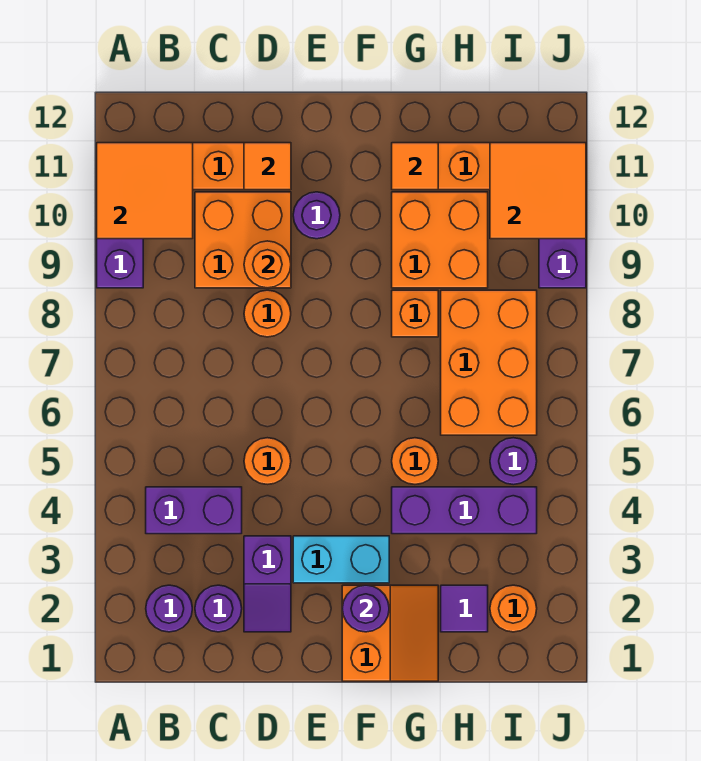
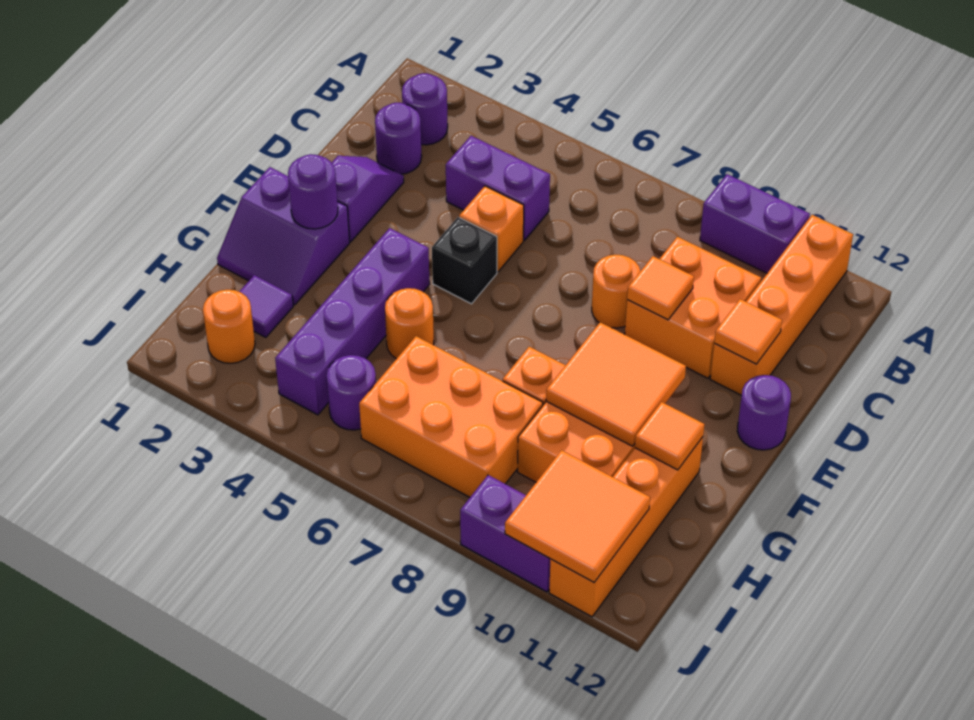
orange tile A10:B11 level 2 -> orange tile F9:G10 level 2
purple brick B4:C4 level 1 -> purple brick C4:C5 level 1
purple slope D2:D3 level 1 top 3 -> purple slope D2:E2 level 1 top E
orange round brick D5 level 1 -> orange brick D5 level 1
orange round brick D9 level 2 -> orange tile D9 level 2
cyan brick E3:F3 level 1 -> none
none -> black brick E5 level 1
purple round brick E10 level 1 -> purple round brick E12 level 1
orange slope F1:G2 level 1 top F -> purple slope F1:G2 level 1 top F
purple brick G4:I4 level 1 -> purple brick F4:I4 level 1

